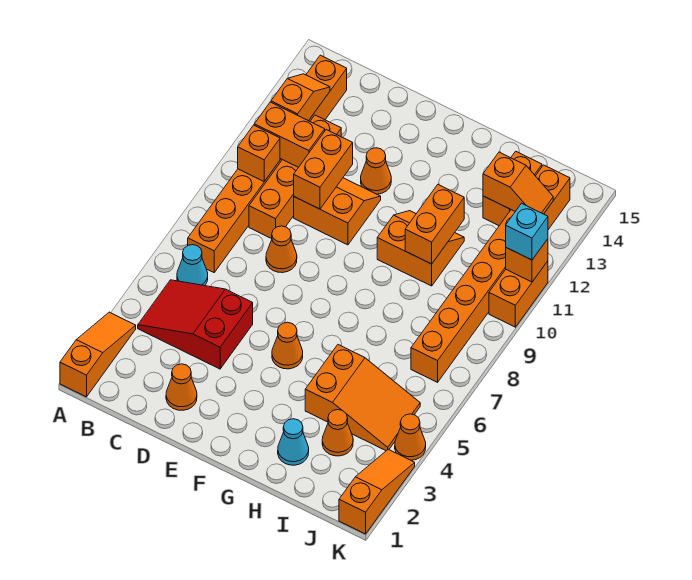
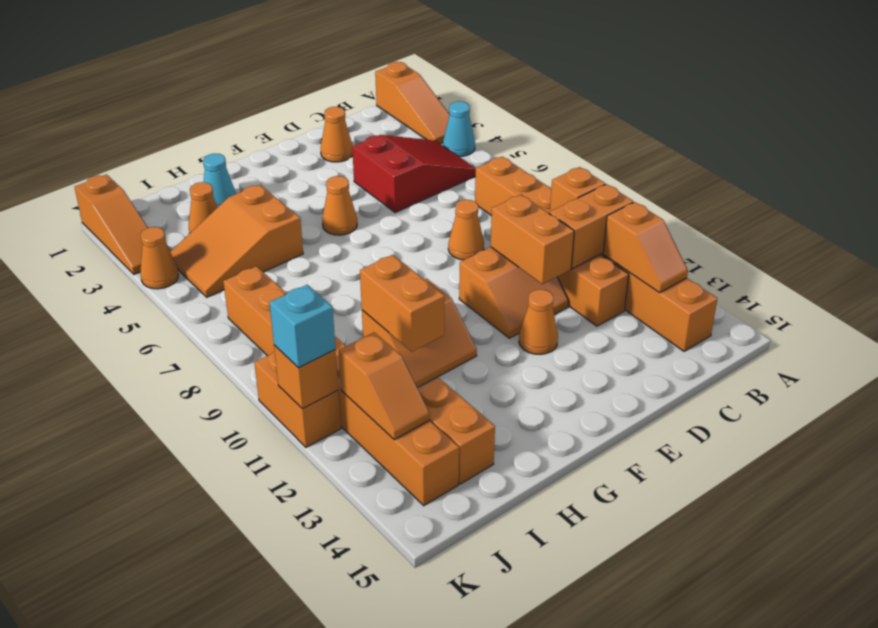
cyan cone B6 level 1 -> cyan cone A4 level 1
orange slope I13:J13 level 2 top I -> orange slope J12:J13 level 2 top 12

